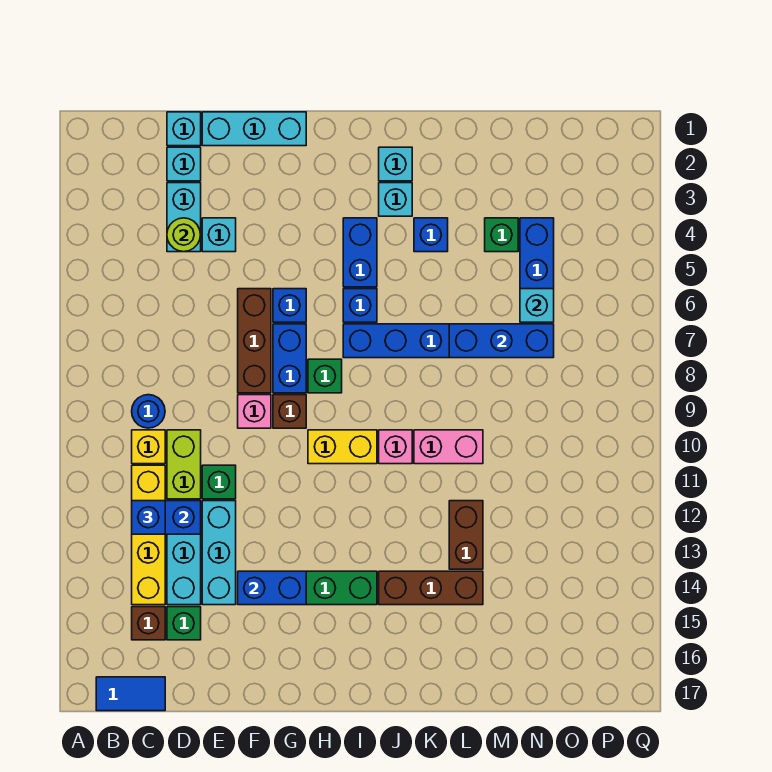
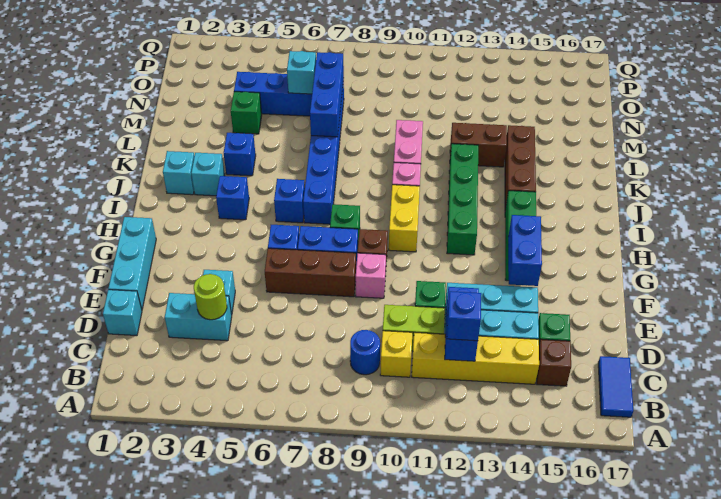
cyan brick D2 level 1 -> none
none -> green brick H12:K12 level 1
blue brick I4:I5 level 1 -> blue brick I4 level 1

